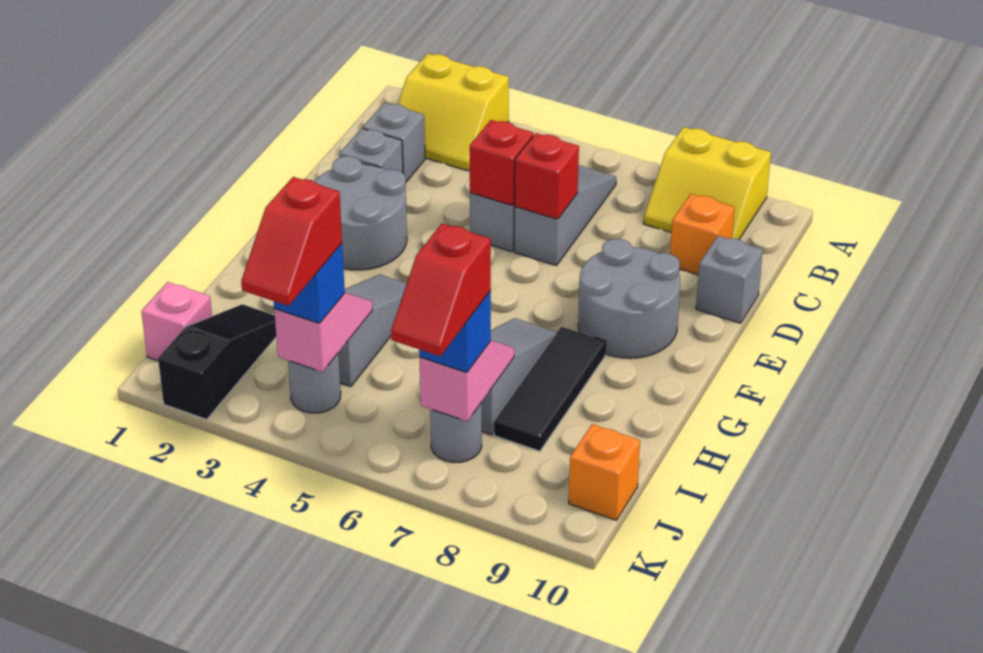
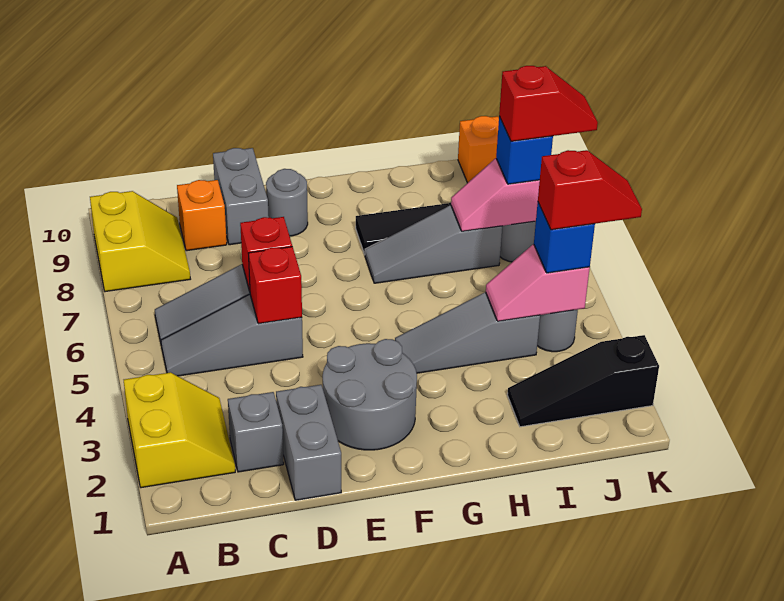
grey brick D2 level 1 -> grey brick D1:D2 level 1
grey brick D10 level 1 -> grey brick D9:D10 level 1
grey round brick E8:F9 level 1 -> grey round brick E9 level 1
pink brick J1 level 1 -> none

